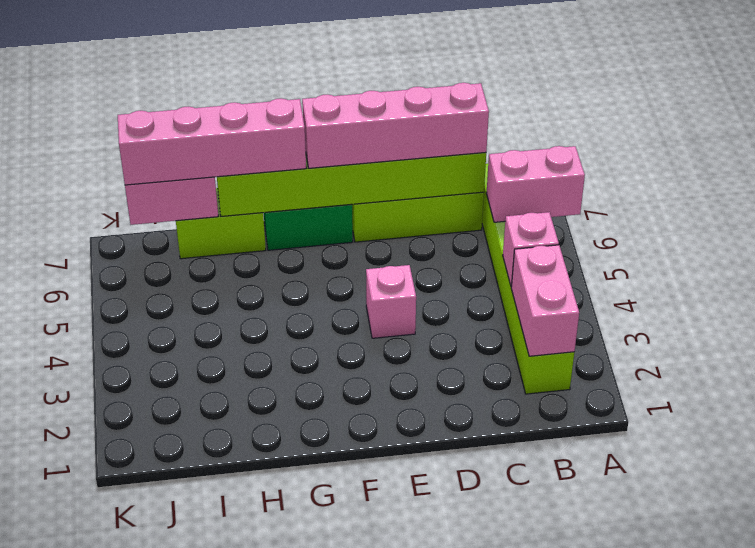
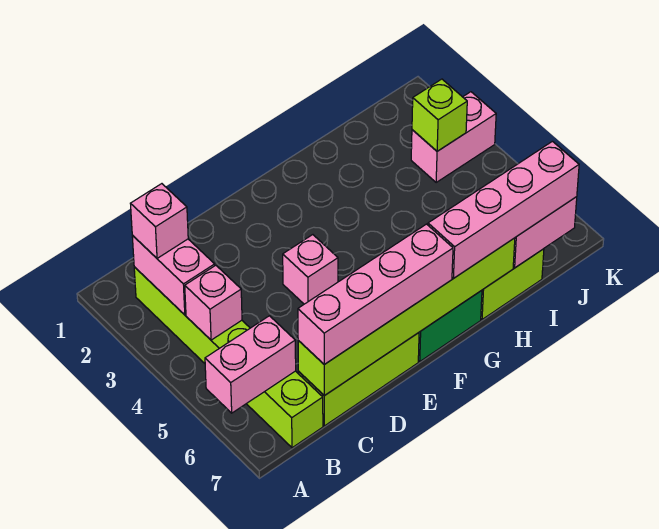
none -> pink brick B2 level 3
none -> pink brick J3:K3 level 1
none -> lime brick J3 level 2

